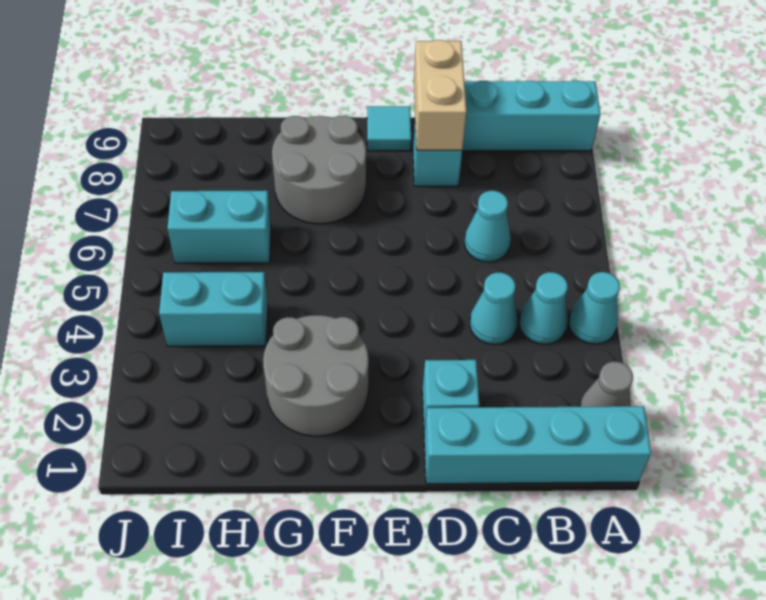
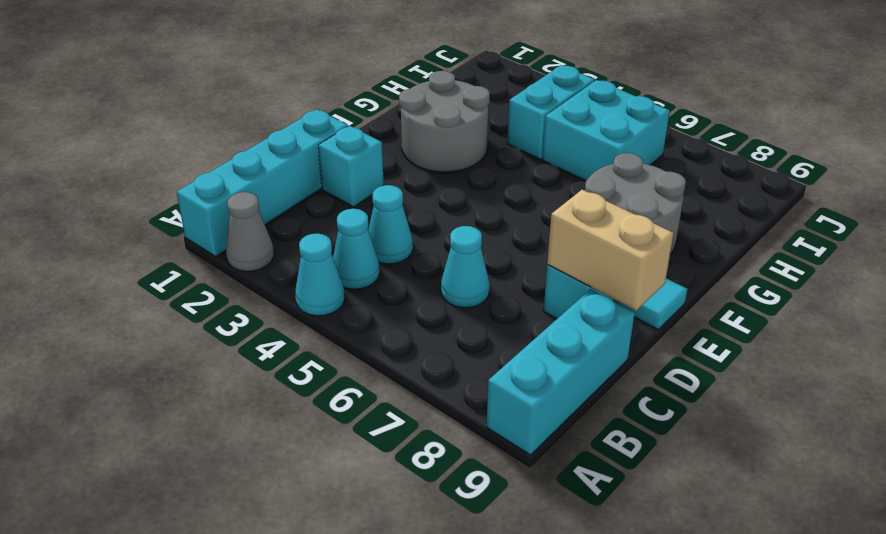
cyan brick H6:I6 level 1 -> cyan brick H5:I6 level 1

